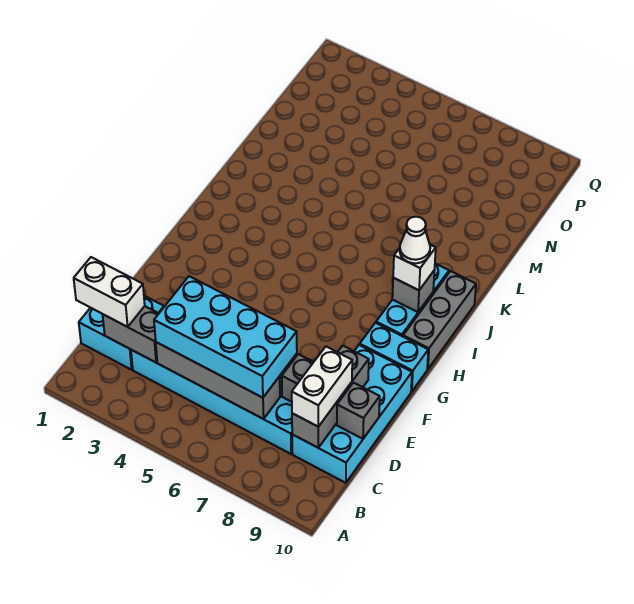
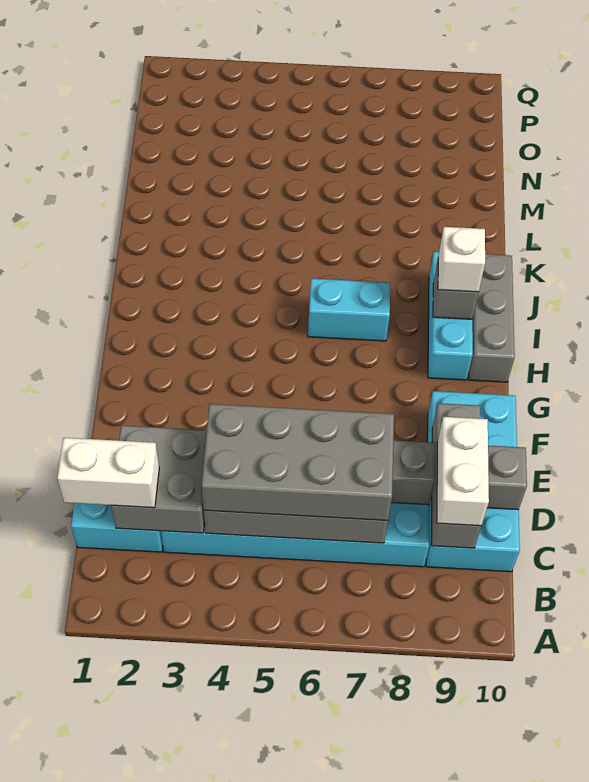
grey brick C2:C3 level 2 -> grey brick C2:D3 level 2
cyan brick C4:D7 level 3 -> grey brick C4:D7 level 3
cyan brick G9:G10 level 1 -> cyan brick I6:I7 level 1
white cone I9 level 4 -> none

